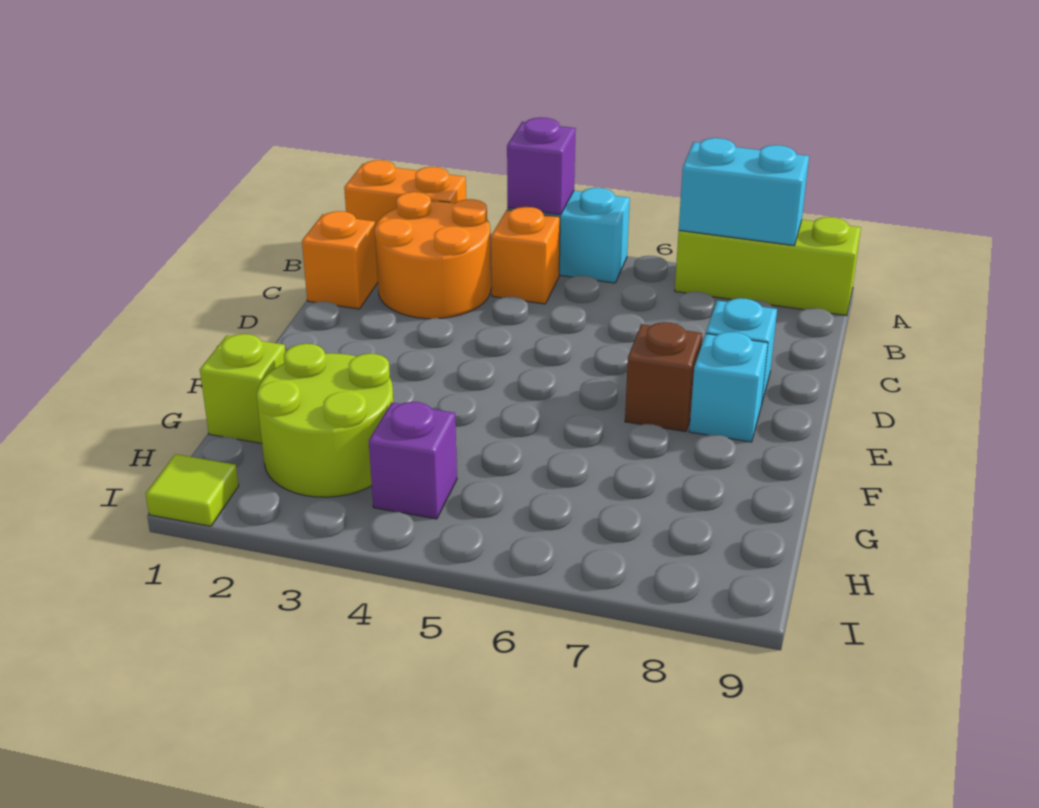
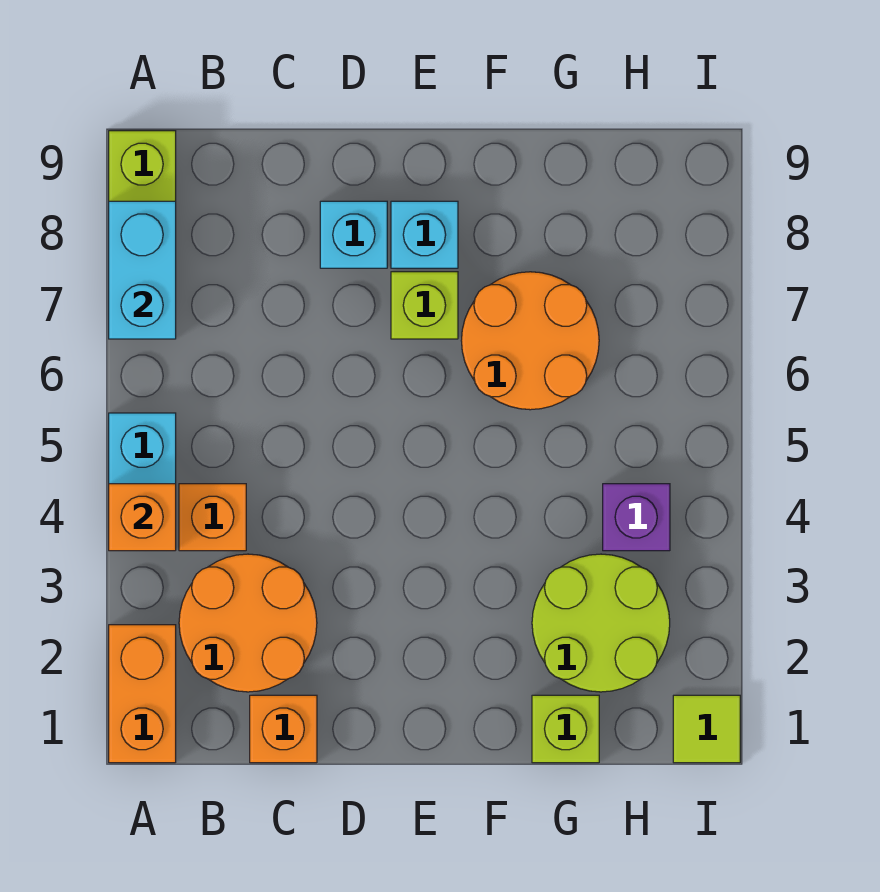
purple brick A4 level 2 -> orange brick A4 level 2
brown brick E7 level 1 -> lime brick E7 level 1
none -> orange round brick F6:G7 level 1

